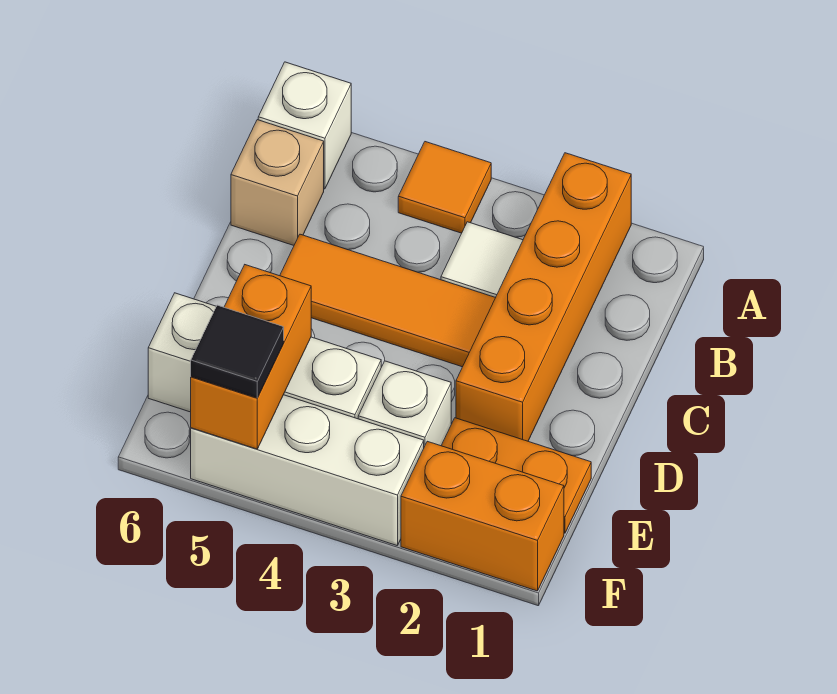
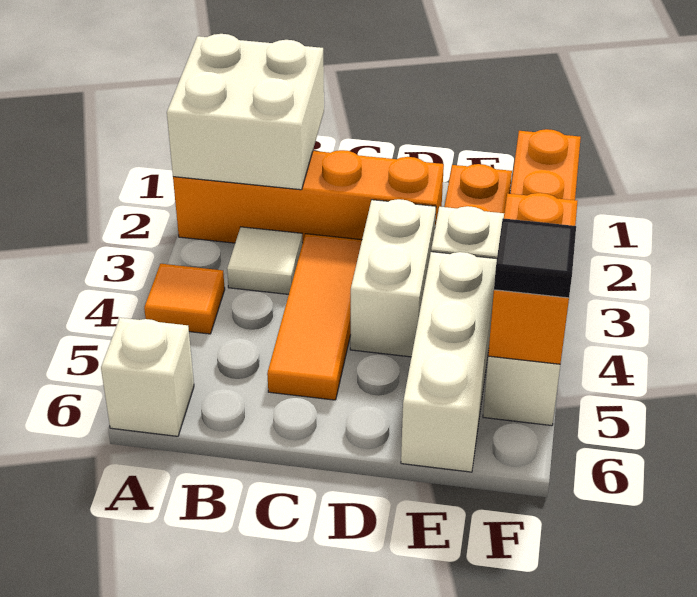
none -> white brick A1:B2 level 2
tan brick B6 level 1 -> none
none -> white brick D3:D4 level 1
orange brick E5:F5 level 2 -> orange brick F4:F5 level 2

